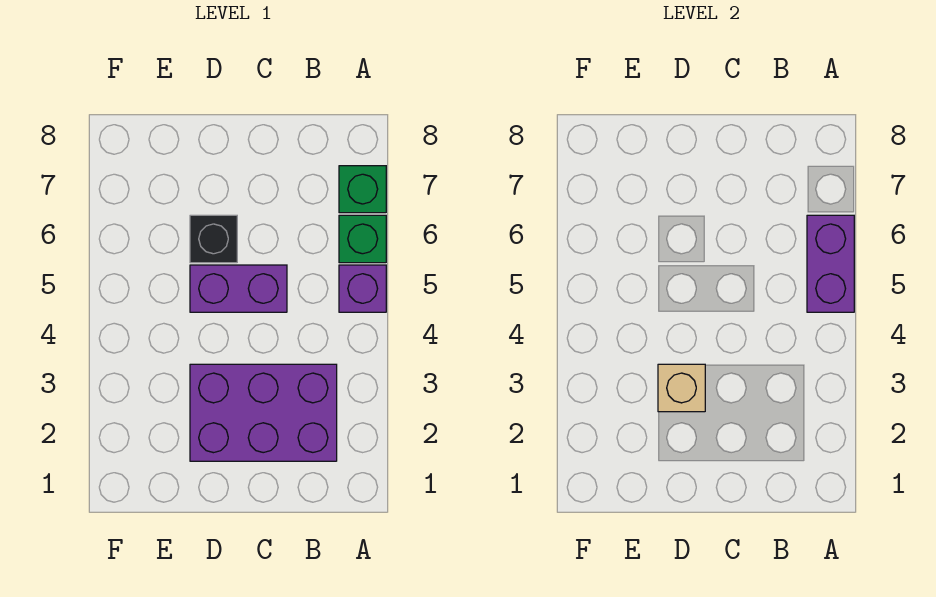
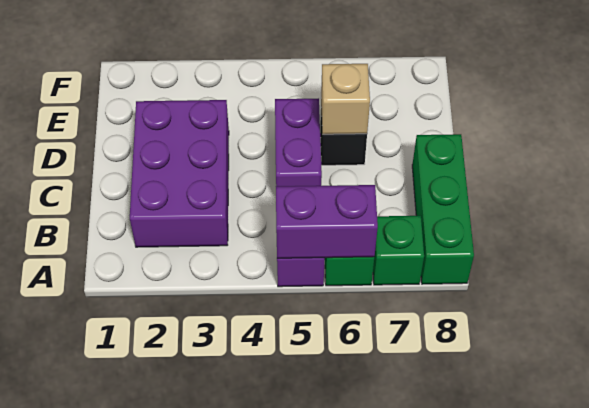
none -> green brick A8:C8 level 1
tan brick D3 level 2 -> tan brick D6 level 2

